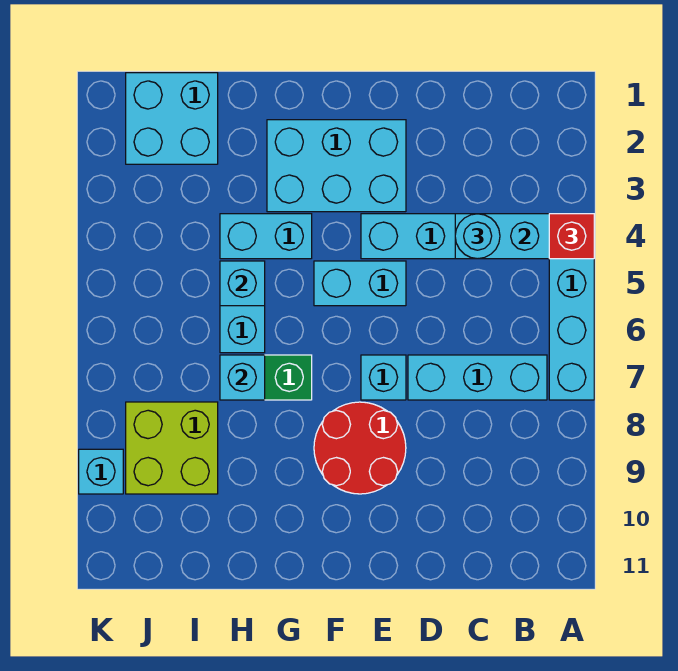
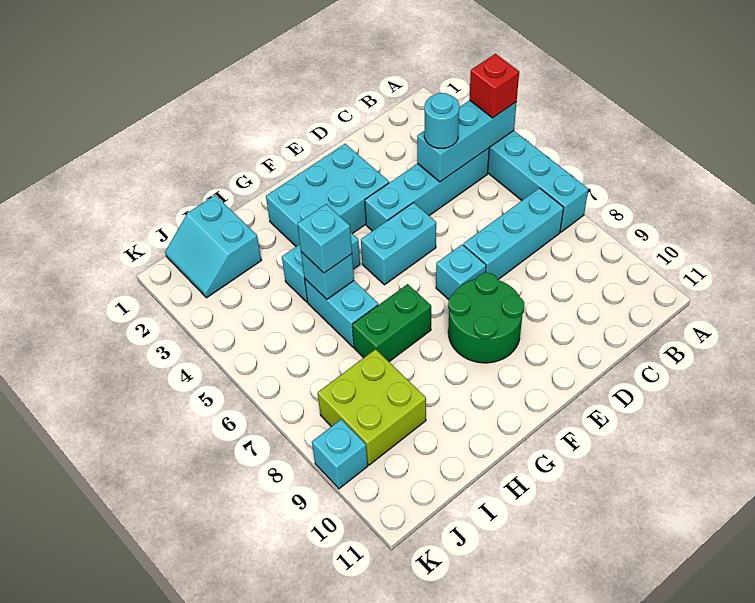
red round brick E8:F9 level 1 -> green round brick E8:F9 level 1
cyan brick H7 level 2 -> cyan brick H5 level 3
cyan brick I1:J2 level 1 -> cyan slope I1:J2 level 1 top I

